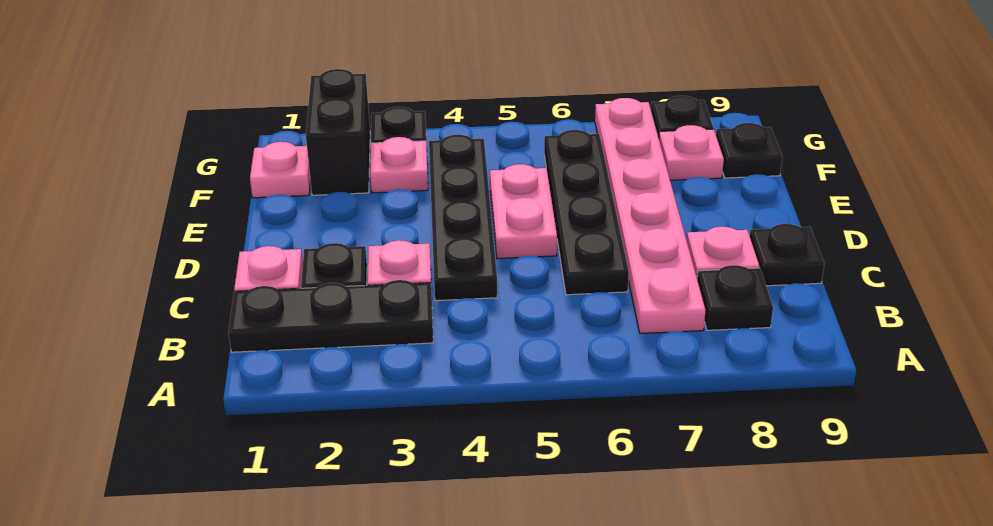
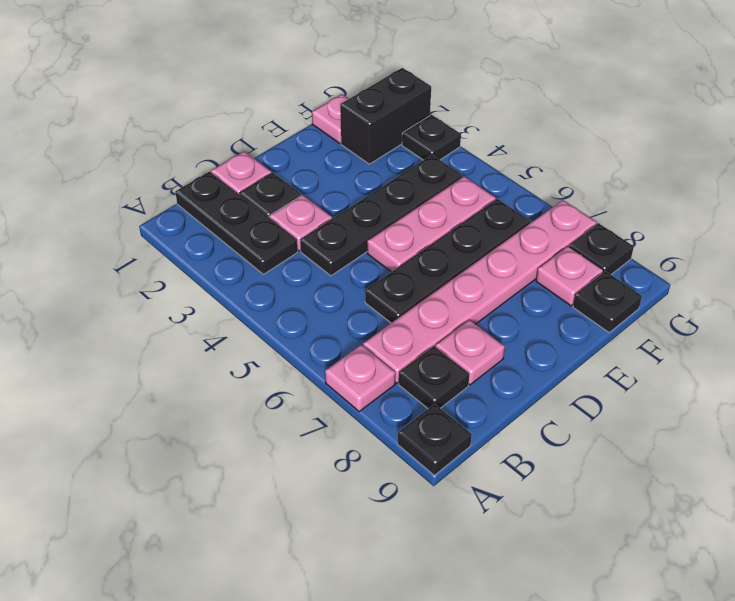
black plate C9 level 1 -> black plate A9 level 1
pink plate D5:E5 level 1 -> pink plate D5:F5 level 1
pink plate F3 level 1 -> pink plate A7 level 1

